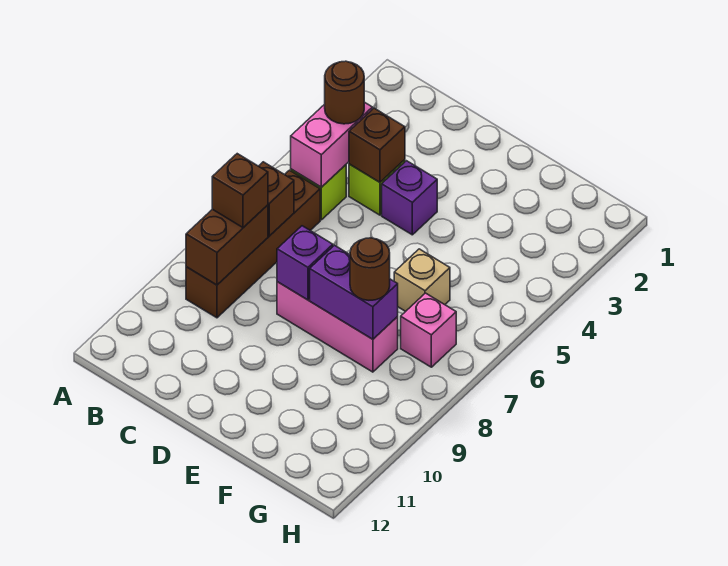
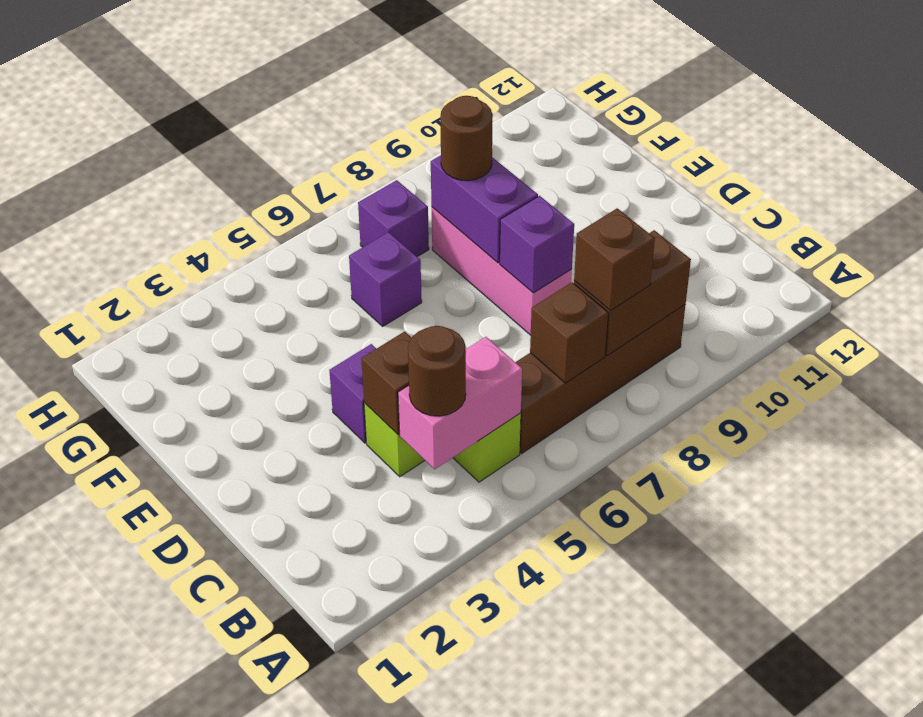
tan brick F6 level 1 -> purple brick F6 level 1
pink brick G7 level 1 -> purple brick G7 level 1

